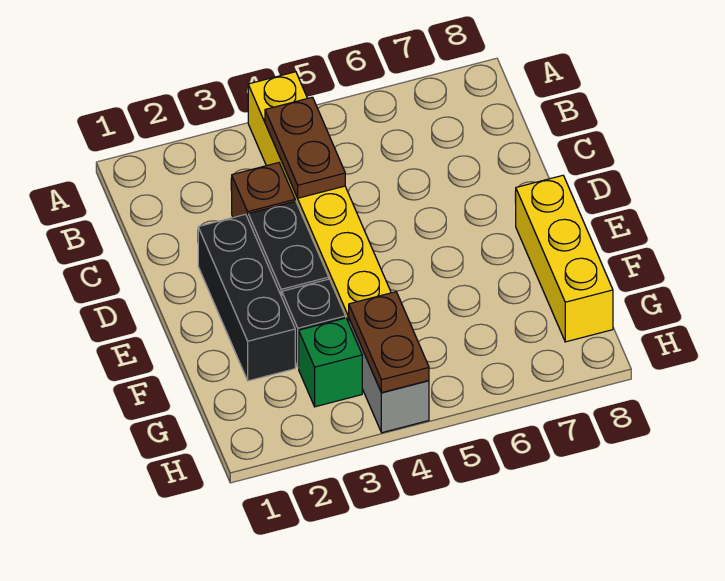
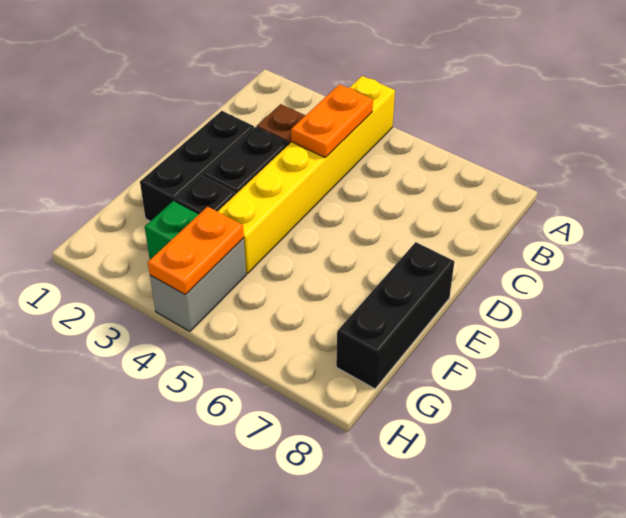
brown plate B4:C4 level 2 -> orange plate B4:C4 level 2
yellow brick E8:G8 level 1 -> black brick E8:G8 level 1
brown plate G4:H4 level 2 -> orange plate G4:H4 level 2

